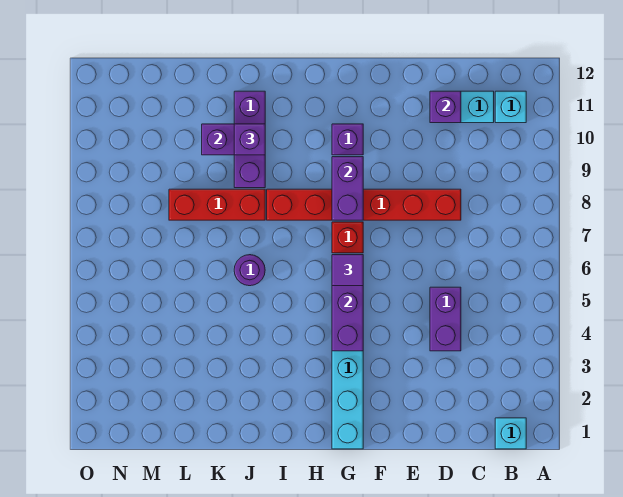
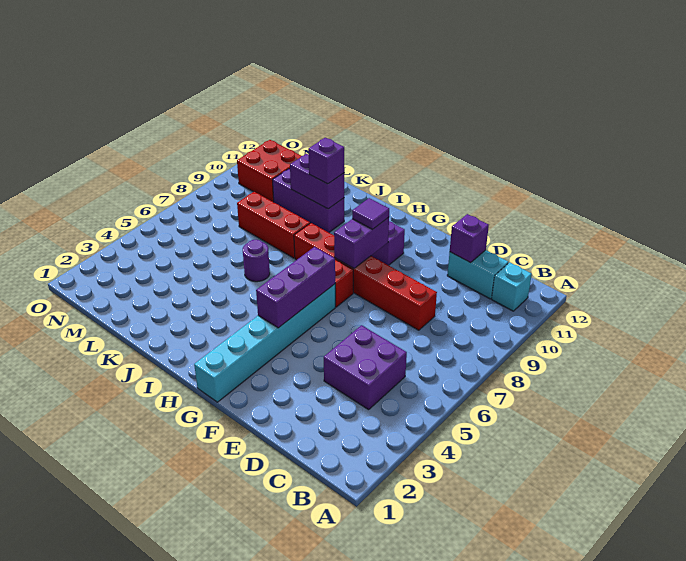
cyan brick B1 level 1 -> none
purple brick D4:D5 level 1 -> purple brick C4:D5 level 1
purple tile G6 level 3 -> purple tile G9 level 3
purple brick J9:J11 level 1 -> purple brick J10:L10 level 1
none -> red brick M10:N11 level 1

